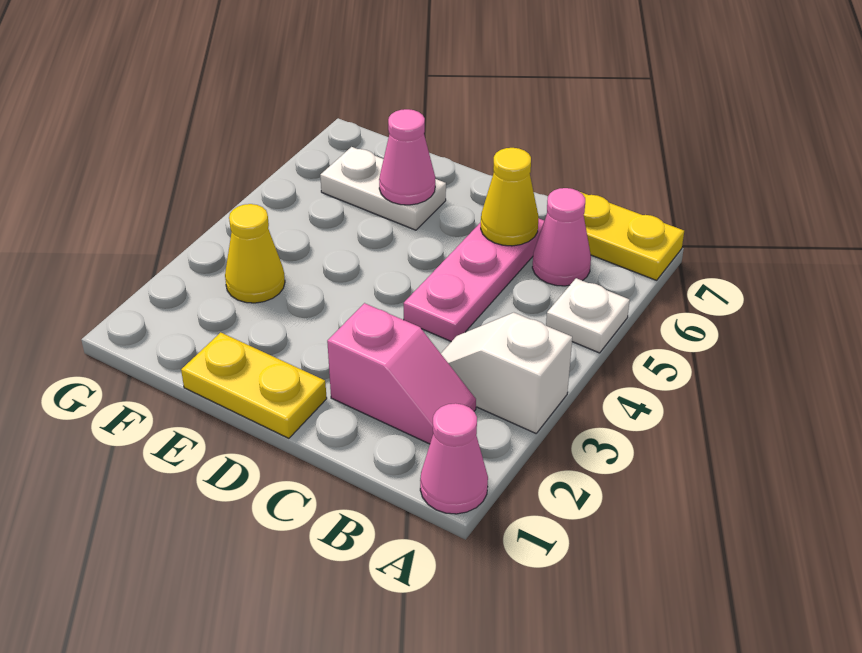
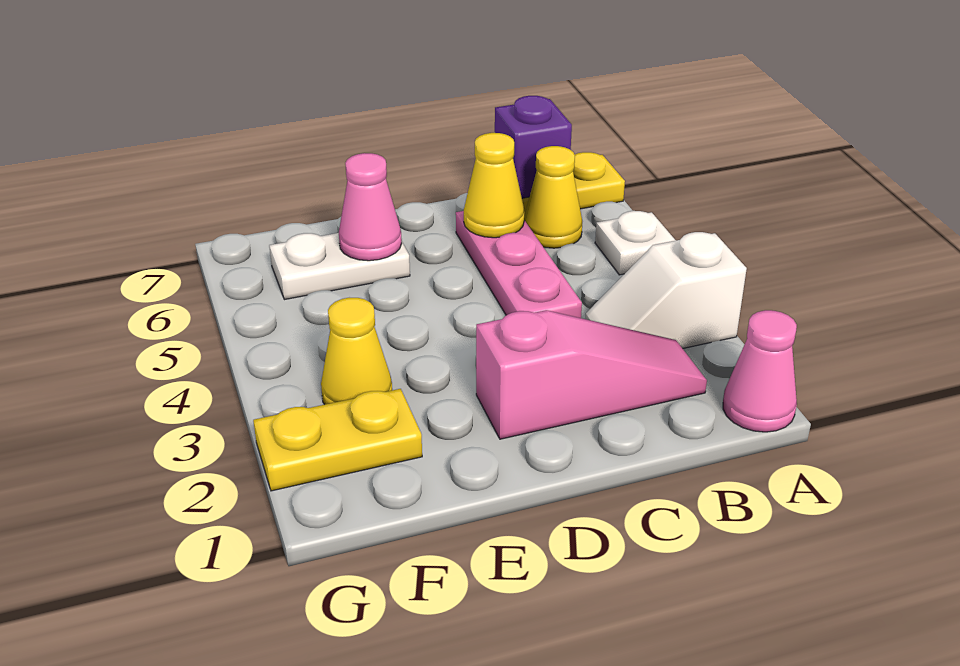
pink slope B2:C2 level 1 top C -> pink slope B2:D2 level 1 top D
pink cone B6 level 1 -> yellow cone B6 level 1
none -> purple brick B7 level 2
yellow plate D1:E1 level 1 -> yellow plate F2:G2 level 1

